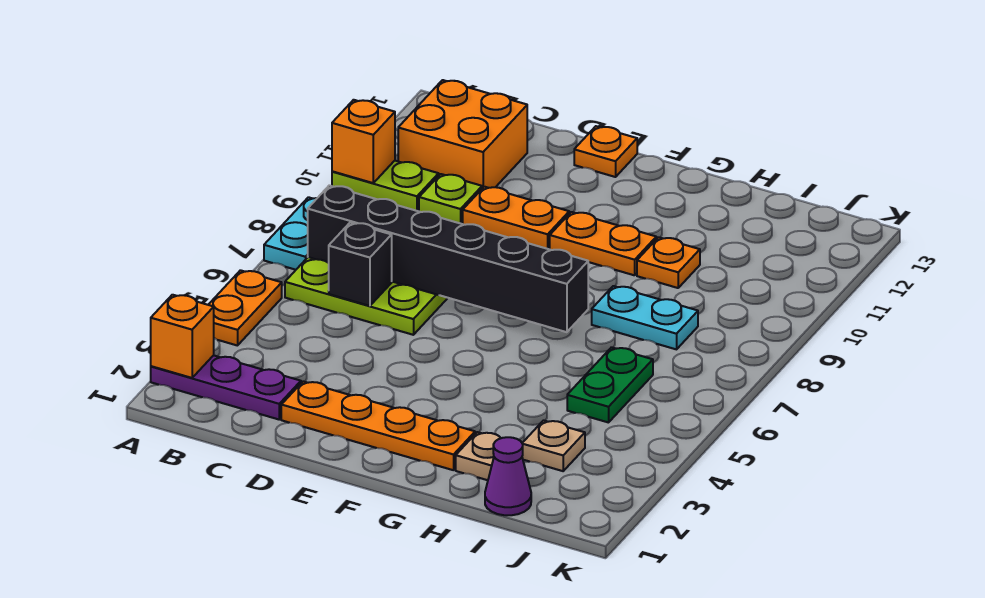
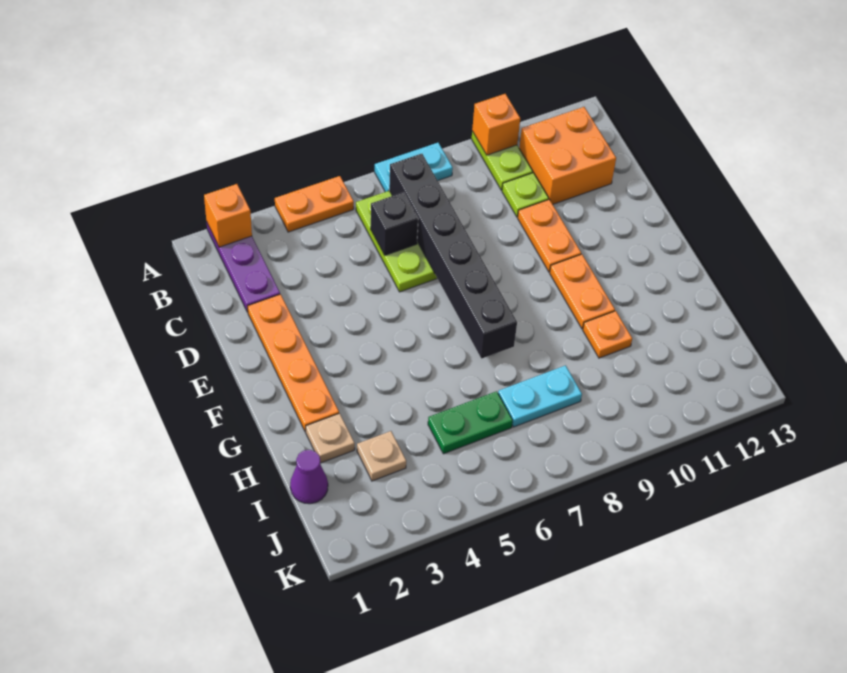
orange plate E13 level 1 -> none
cyan plate H8:I8 level 1 -> cyan plate I7:I8 level 1

